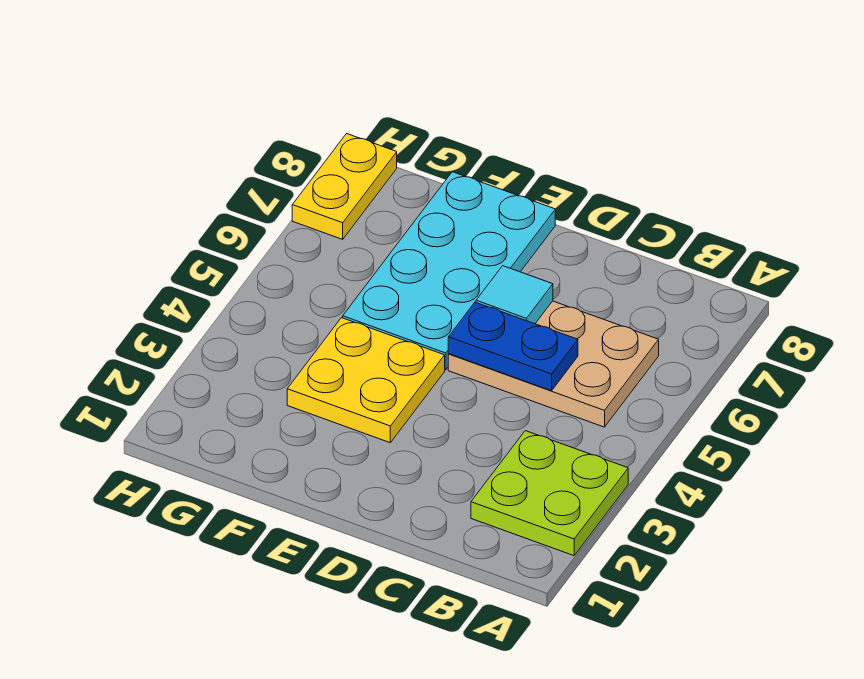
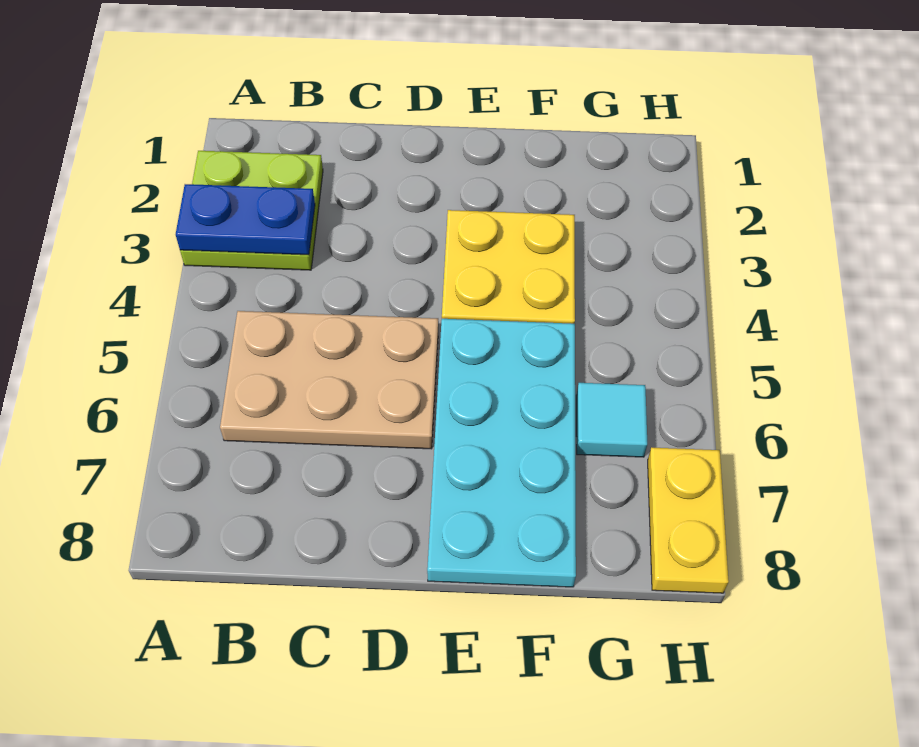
blue plate C5:D5 level 2 -> blue plate A3:B3 level 2
cyan tile D6 level 2 -> cyan tile G6 level 1

